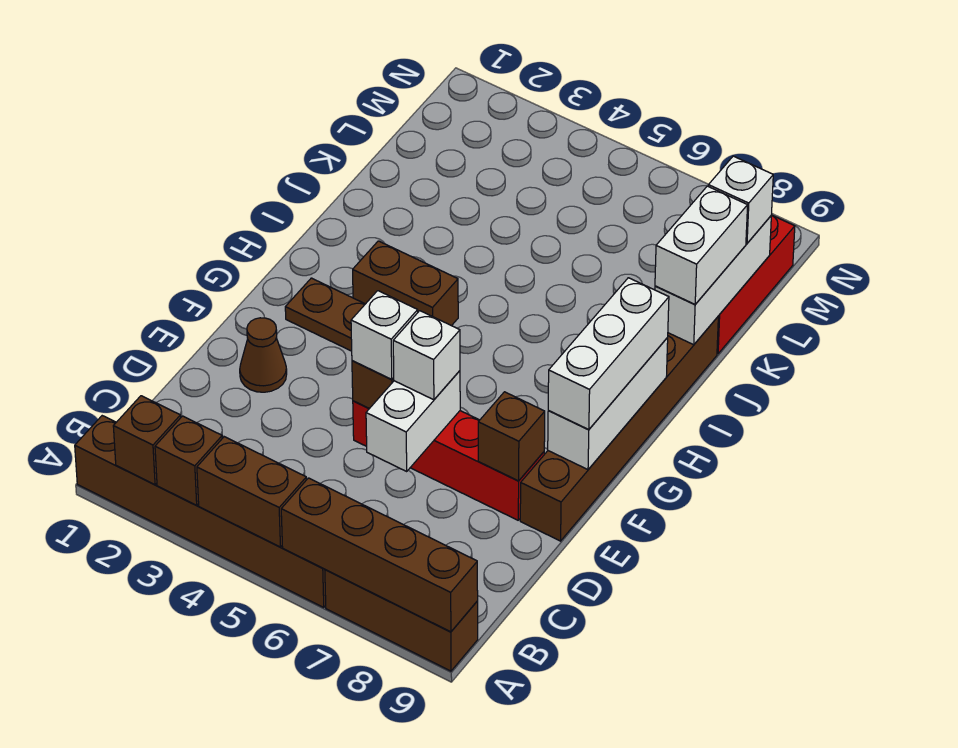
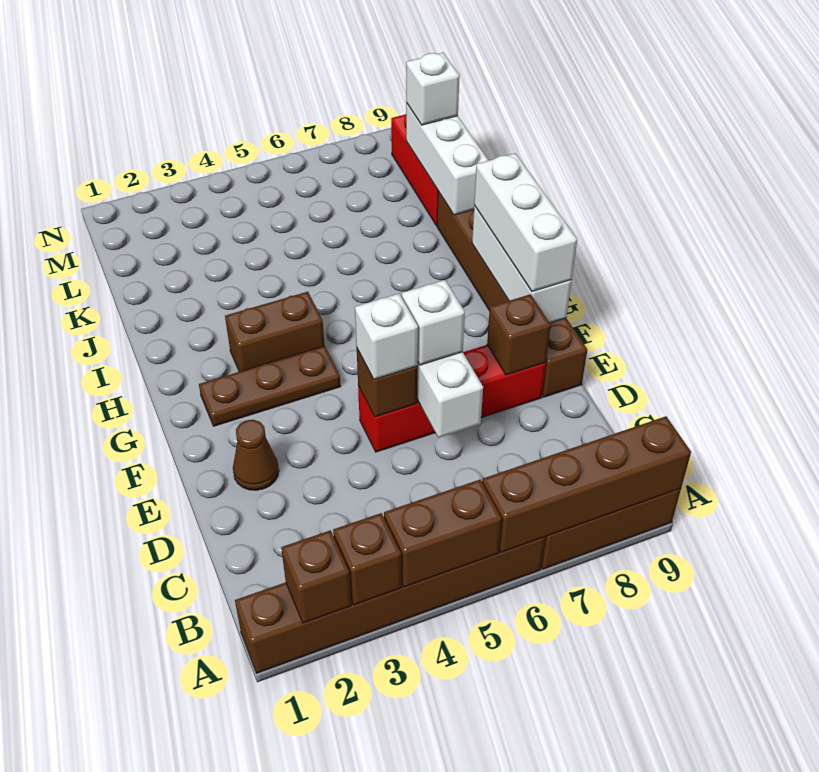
white brick J9:K9 level 3 -> none

